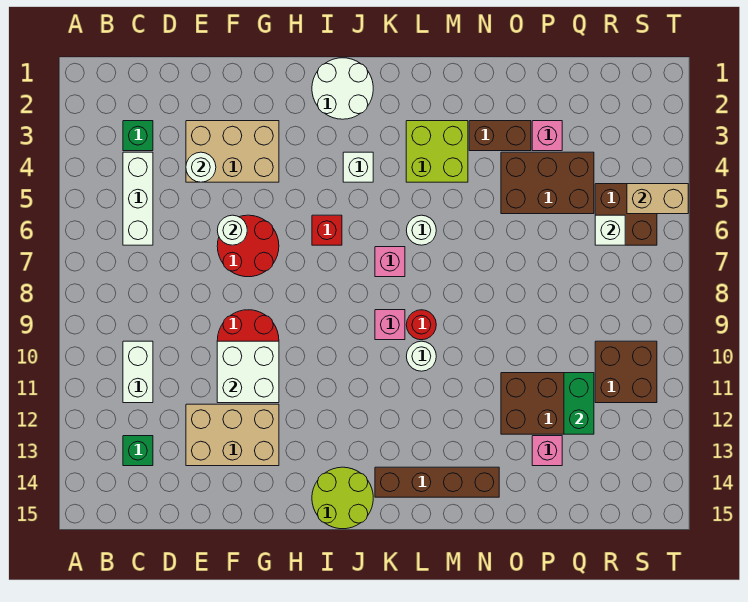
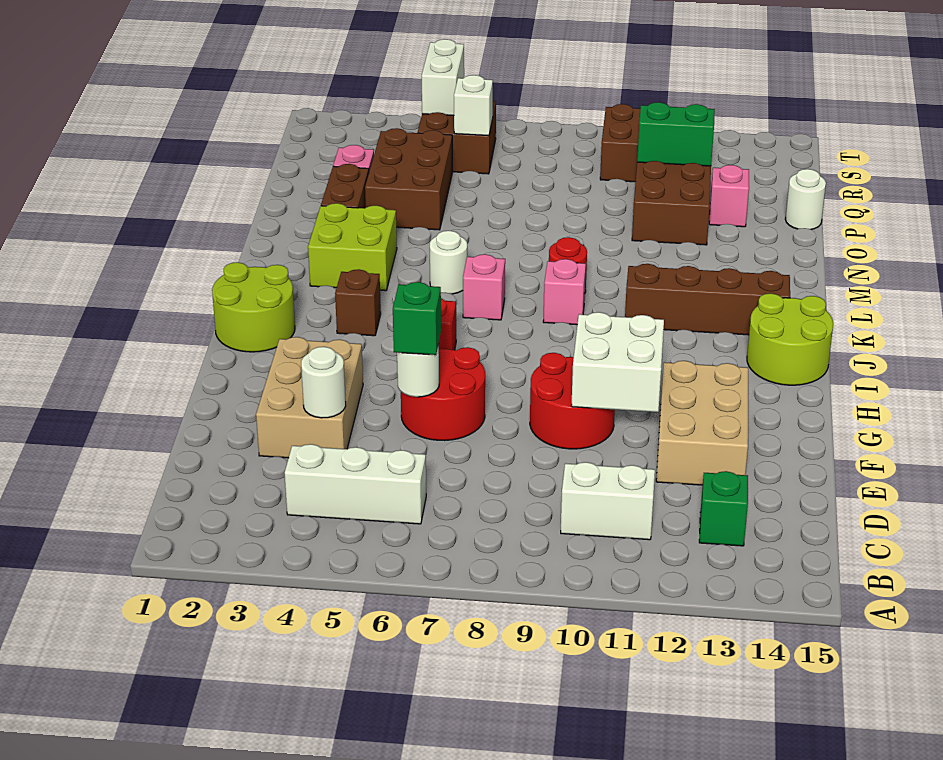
green brick C3 level 1 -> green brick F6 level 3
white round brick I1:J2 level 1 -> lime round brick I1:J2 level 1
white brick J4 level 1 -> brown brick J4 level 1
brown brick K14:N14 level 1 -> brown brick K11:K14 level 1
white round brick L10 level 1 -> white round brick P15 level 1
tan brick S5:T5 level 2 -> white brick S5:T5 level 2

